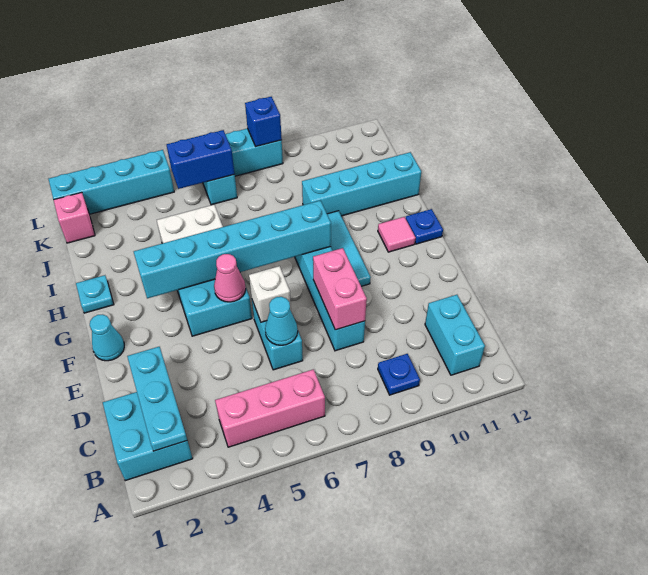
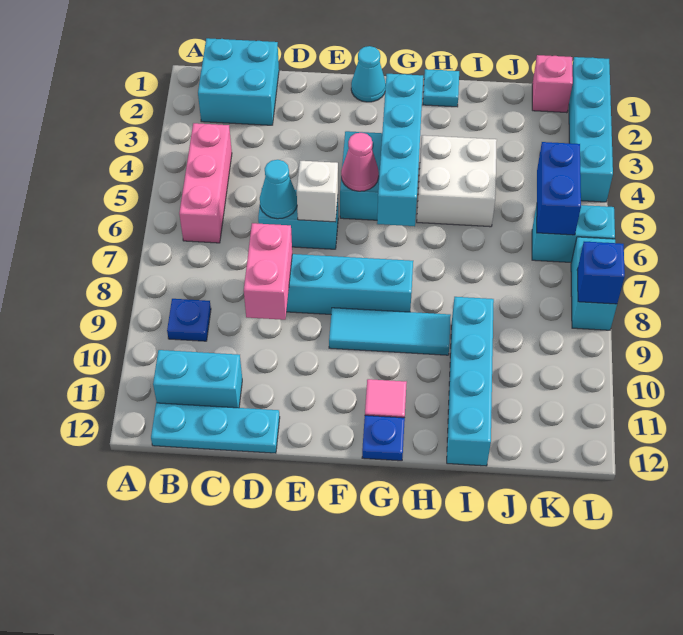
cyan plate B2:D2 level 2 -> cyan plate B12:D12 level 1
pink brick D8:E8 level 2 -> pink brick D8:D9 level 2
cyan brick G3:G8 level 2 -> cyan brick G3:G6 level 2

